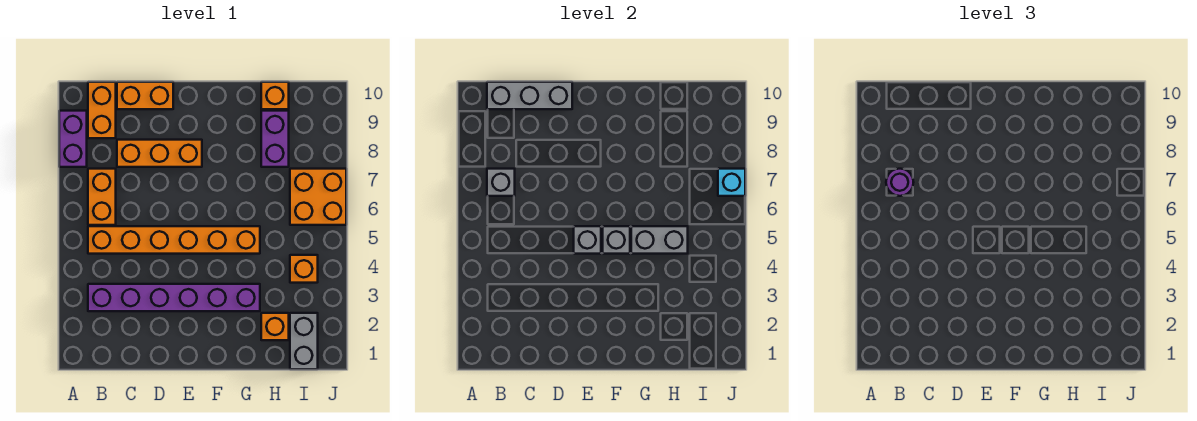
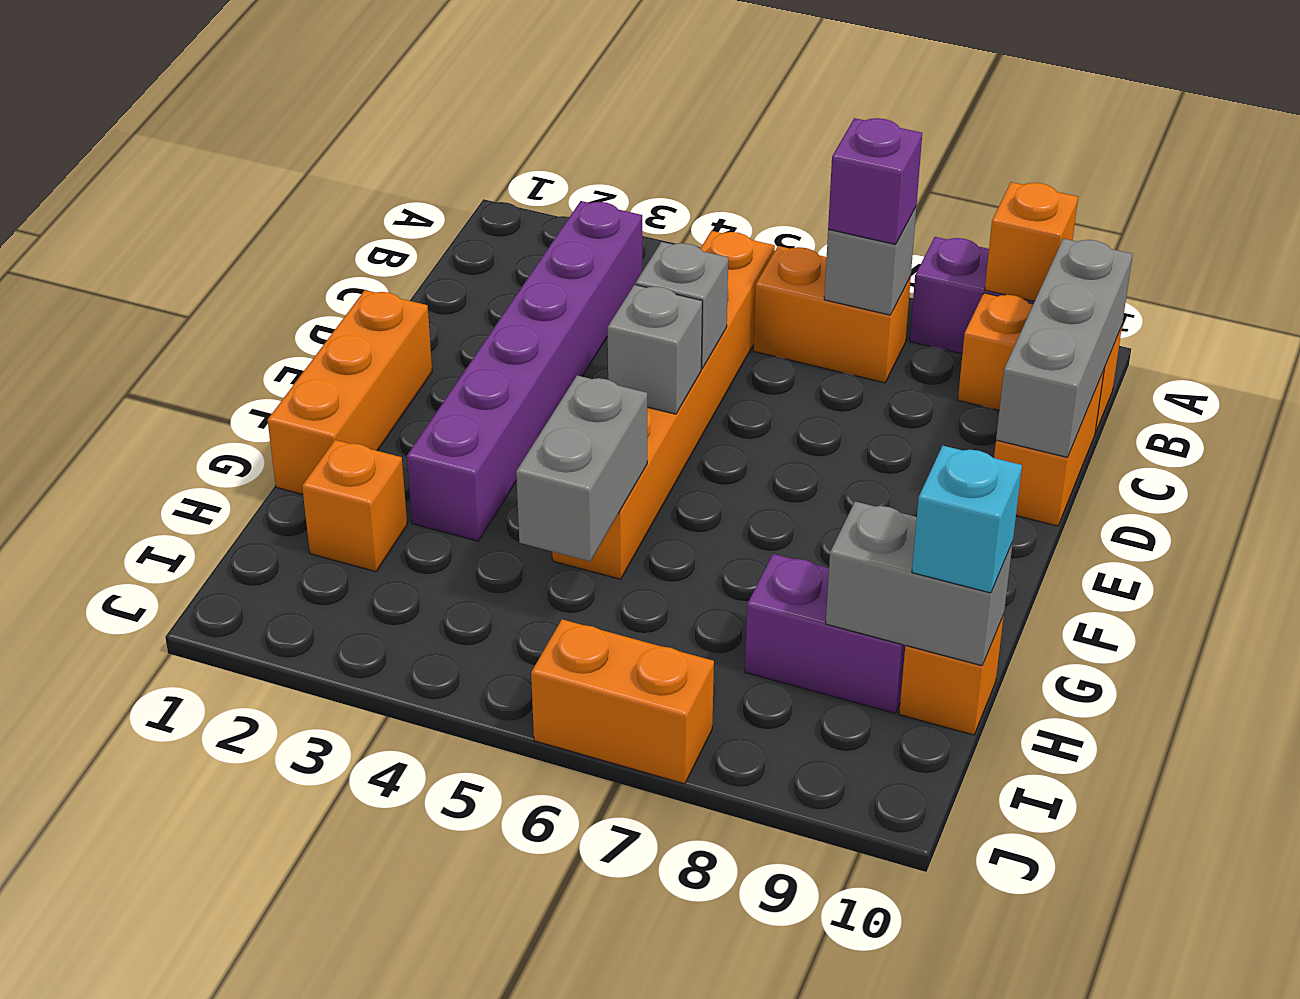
purple round brick B7 level 3 -> purple brick B7 level 3
orange brick C8:E8 level 1 -> orange brick E1:G1 level 1
grey brick F5 level 2 -> grey brick D5 level 2
grey brick I1:I2 level 1 -> grey brick H9:H10 level 2
orange brick I4 level 1 -> orange brick A9 level 2
orange brick I6:J7 level 1 -> orange brick J6:J7 level 1
cyan brick J7 level 2 -> cyan brick H10 level 3

